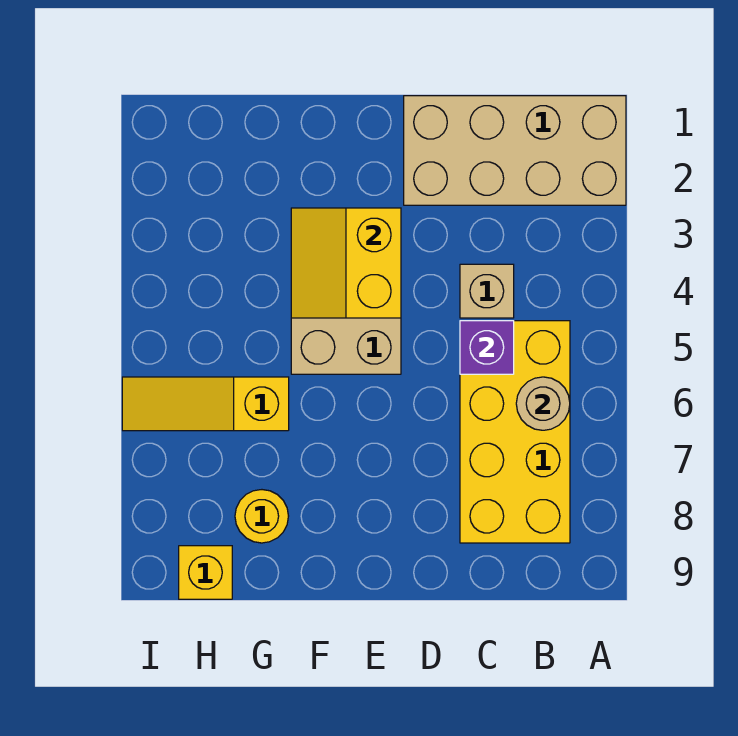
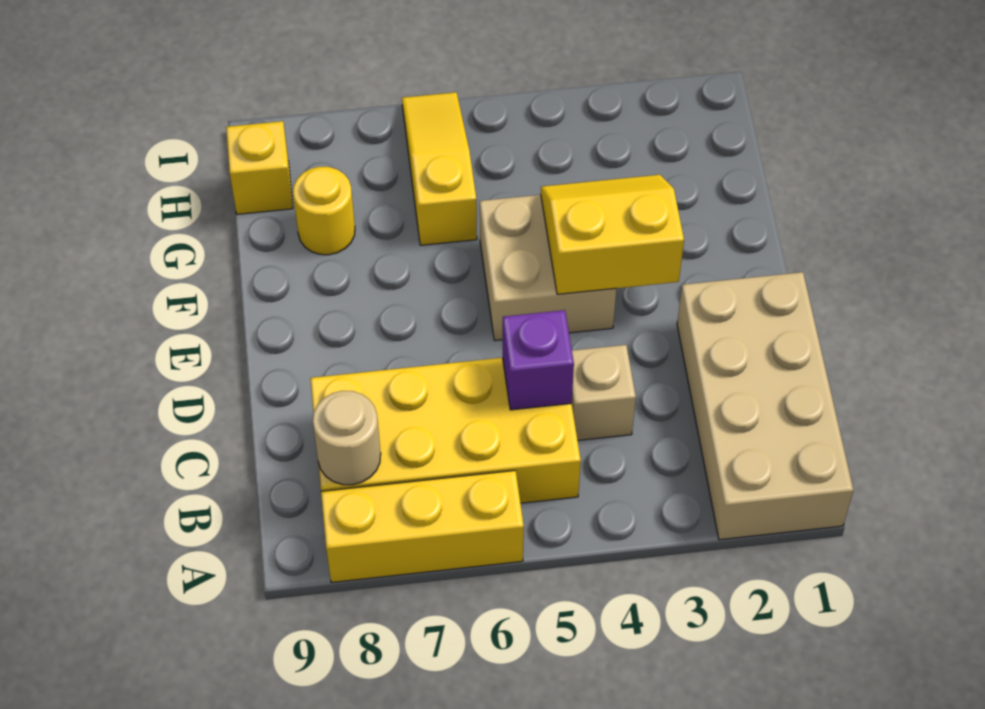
none -> yellow brick A6:A8 level 1
tan round brick B6 level 2 -> tan round brick B8 level 2

